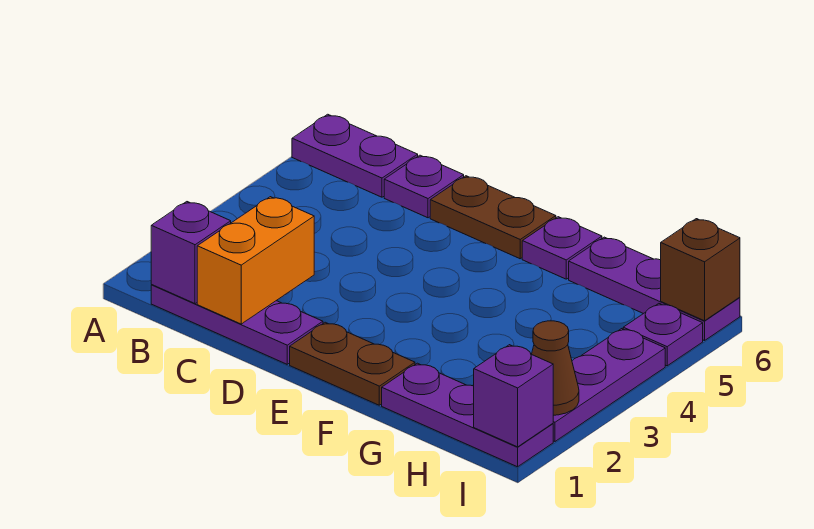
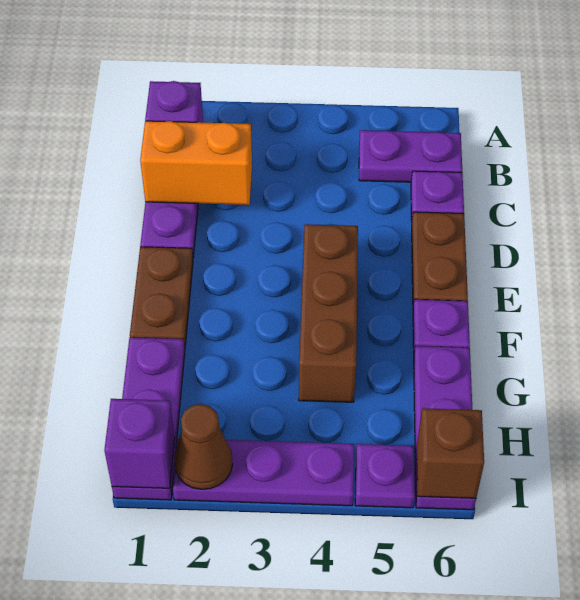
purple plate A6:B6 level 1 -> purple plate B5:B6 level 1
none -> brown brick E4:G4 level 1

